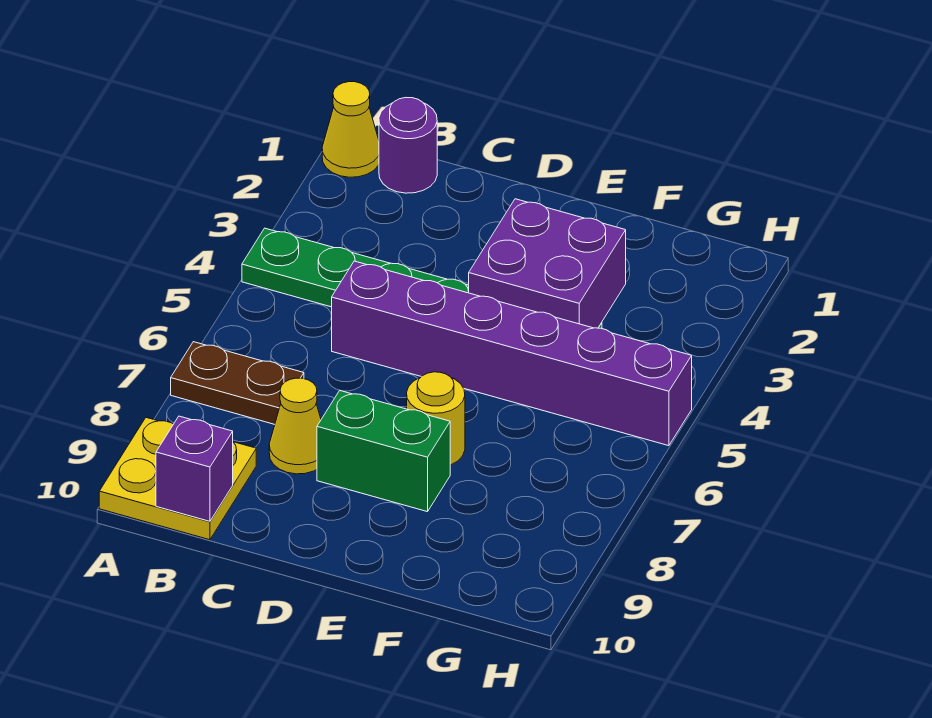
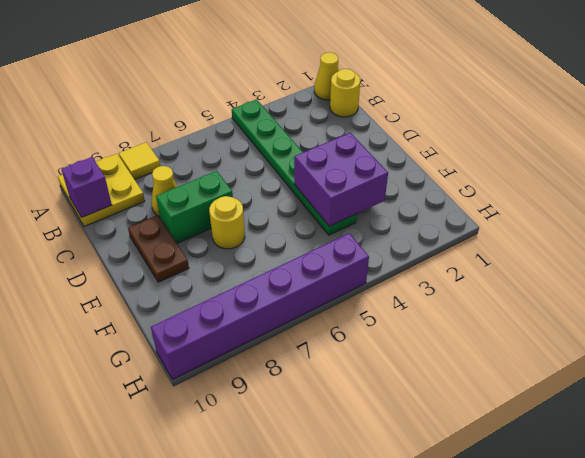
brown plate A7:B7 level 1 -> brown plate D9:E9 level 1
none -> yellow tile A8 level 1
purple round brick B1 level 1 -> yellow round brick B1 level 1
purple brick C5:H5 level 1 -> purple brick H5:H10 level 1
green brick D8:E8 level 1 -> green brick D7:D8 level 1

